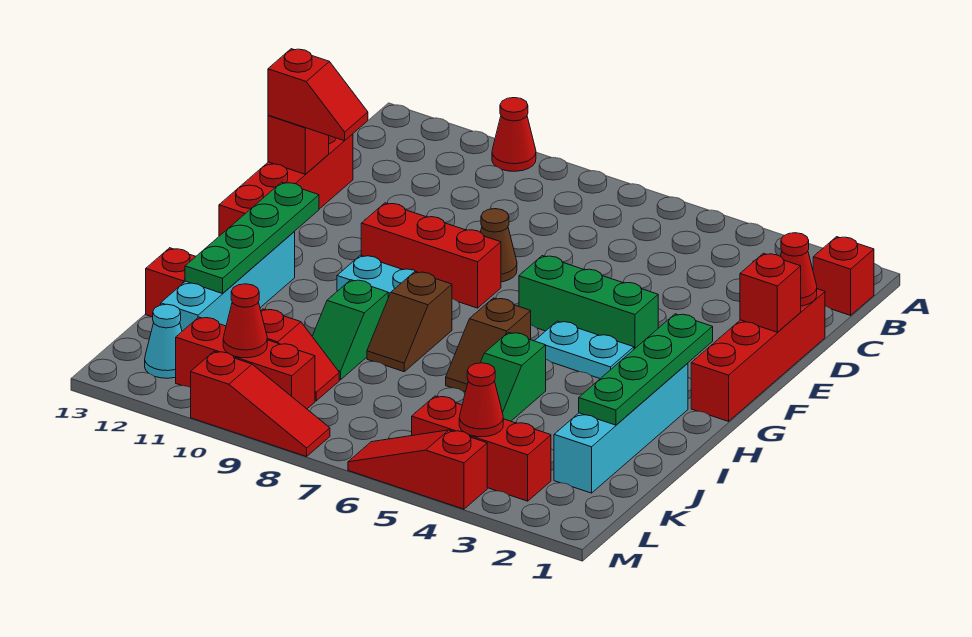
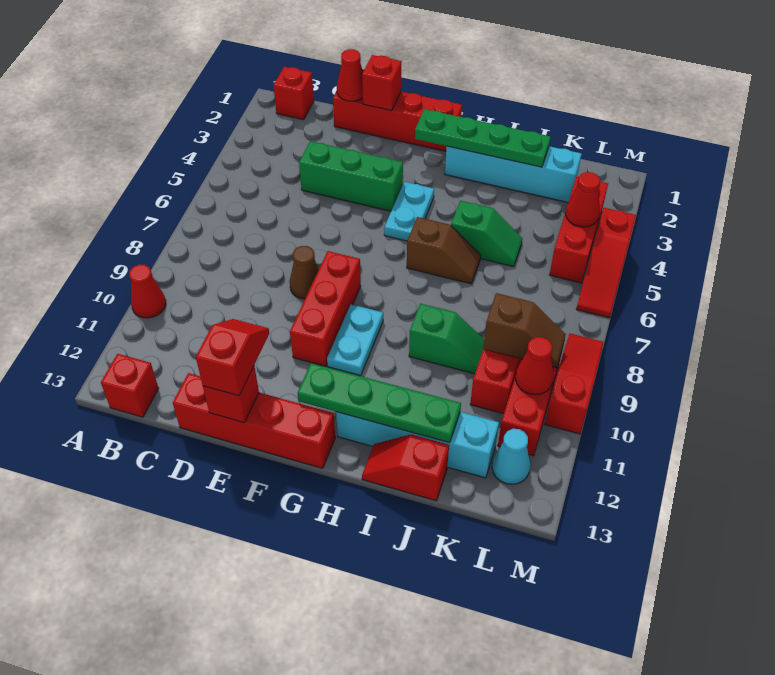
none -> red brick B13 level 1
green brick F4:F6 level 1 -> green brick D4:F4 level 1
brown slope H8:I8 level 1 top H -> brown slope K9:L9 level 2 top K

